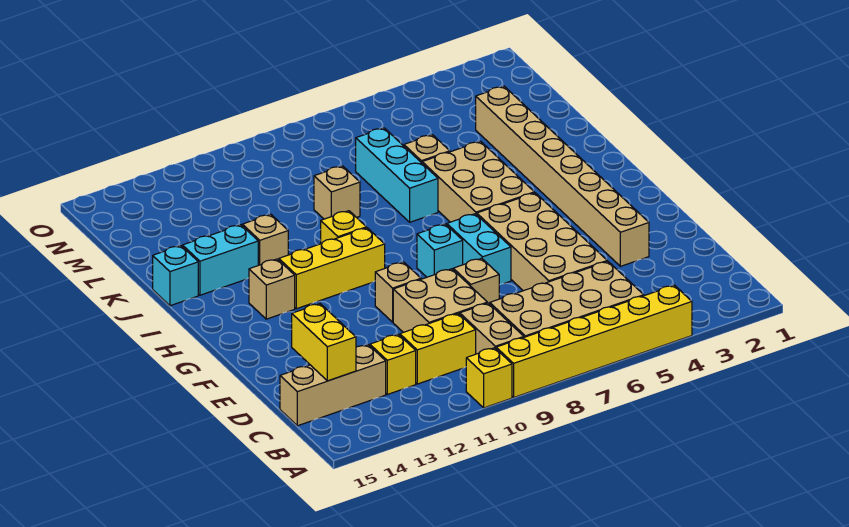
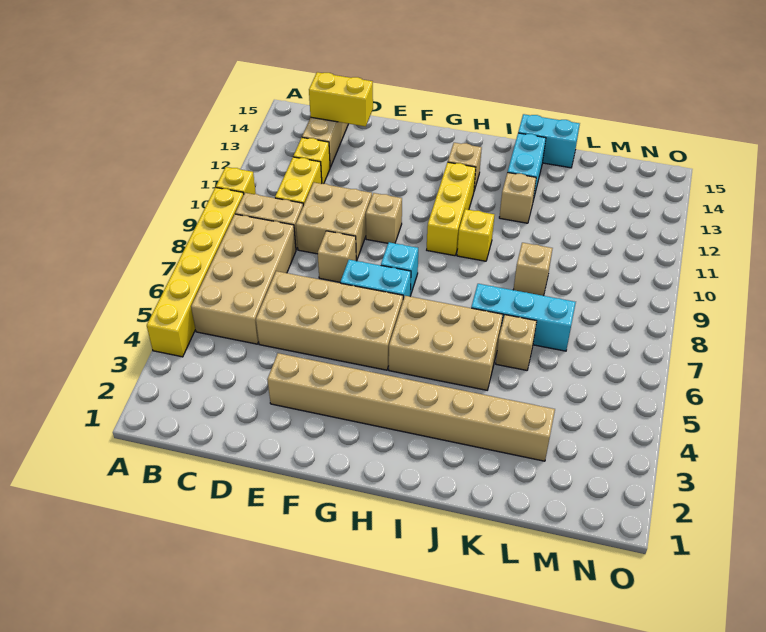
cyan brick J15 level 1 -> cyan brick J15:K15 level 1

